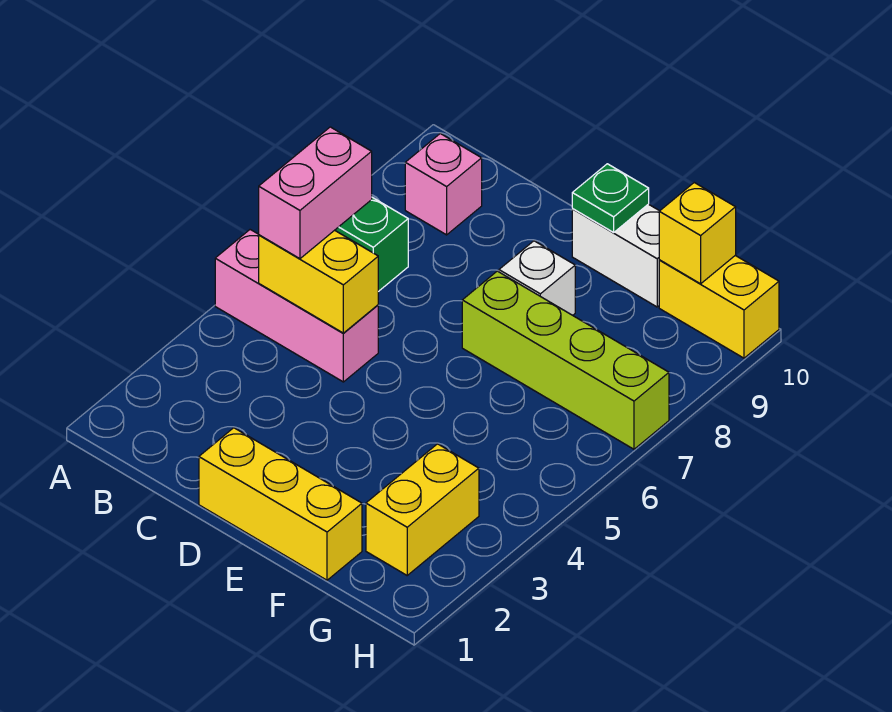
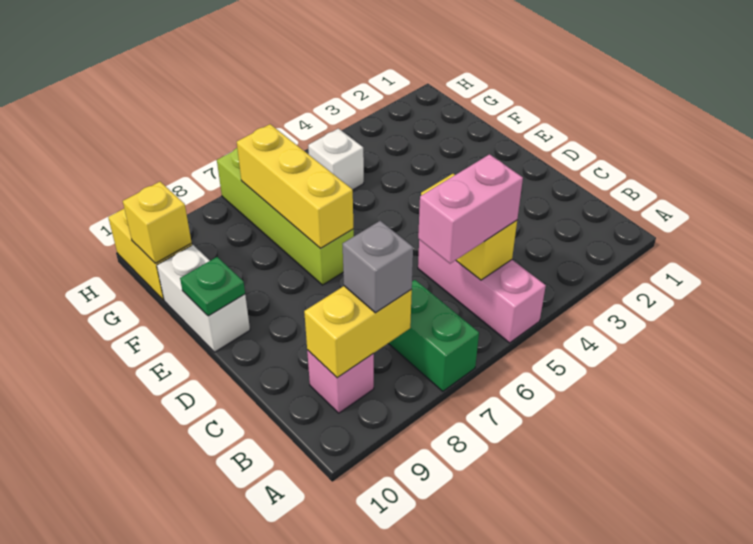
none -> grey brick B8 level 3
yellow brick D1:F1 level 1 -> yellow brick E7:G7 level 2
white brick E8 level 1 -> white brick G5 level 1
yellow brick G2:G3 level 1 -> yellow brick B8:B9 level 2

